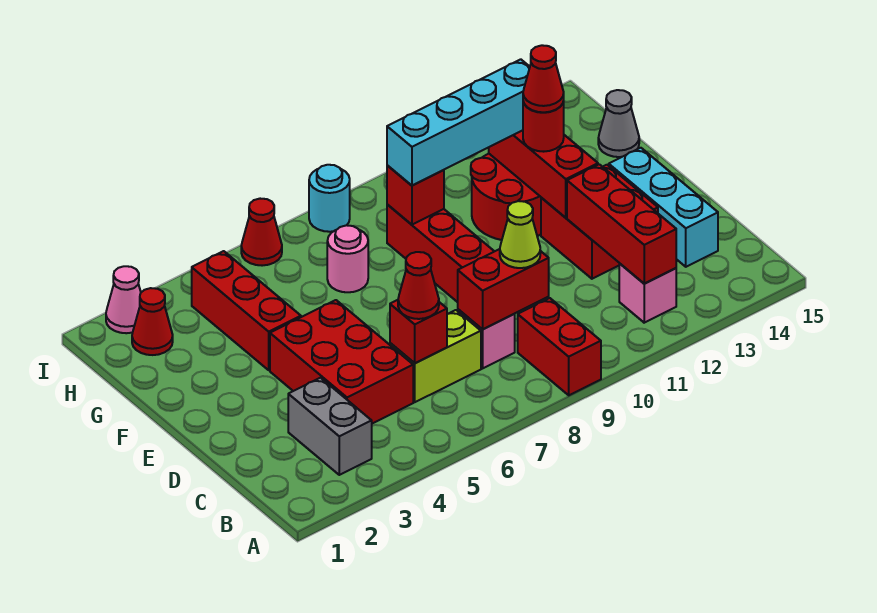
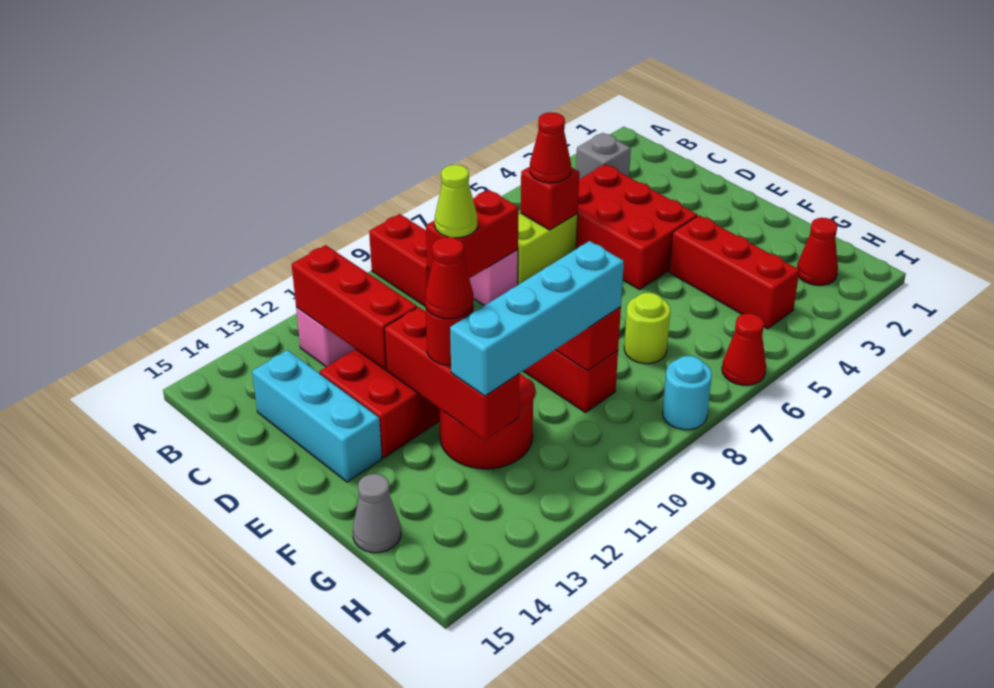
grey brick B3:C3 level 1 -> grey brick B3 level 1
pink round brick G7 level 1 -> lime round brick G7 level 1
pink cone I2 level 1 -> none

